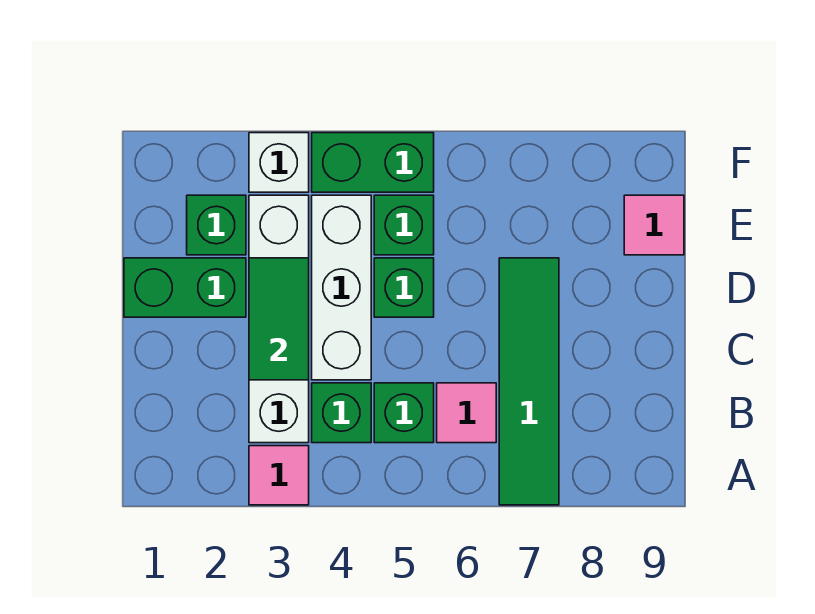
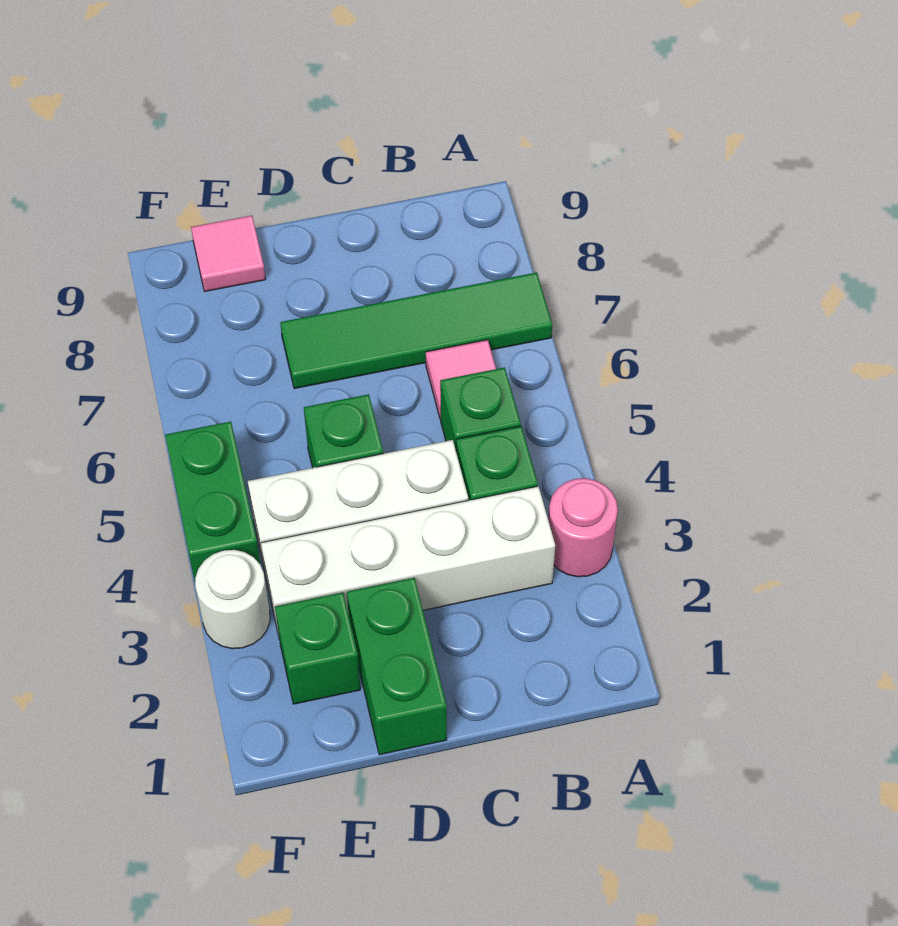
pink tile A3 level 1 -> pink round brick A3 level 1
green tile C3:D3 level 2 -> none
green brick E5 level 1 -> none
white brick F3 level 1 -> white round brick F3 level 1

